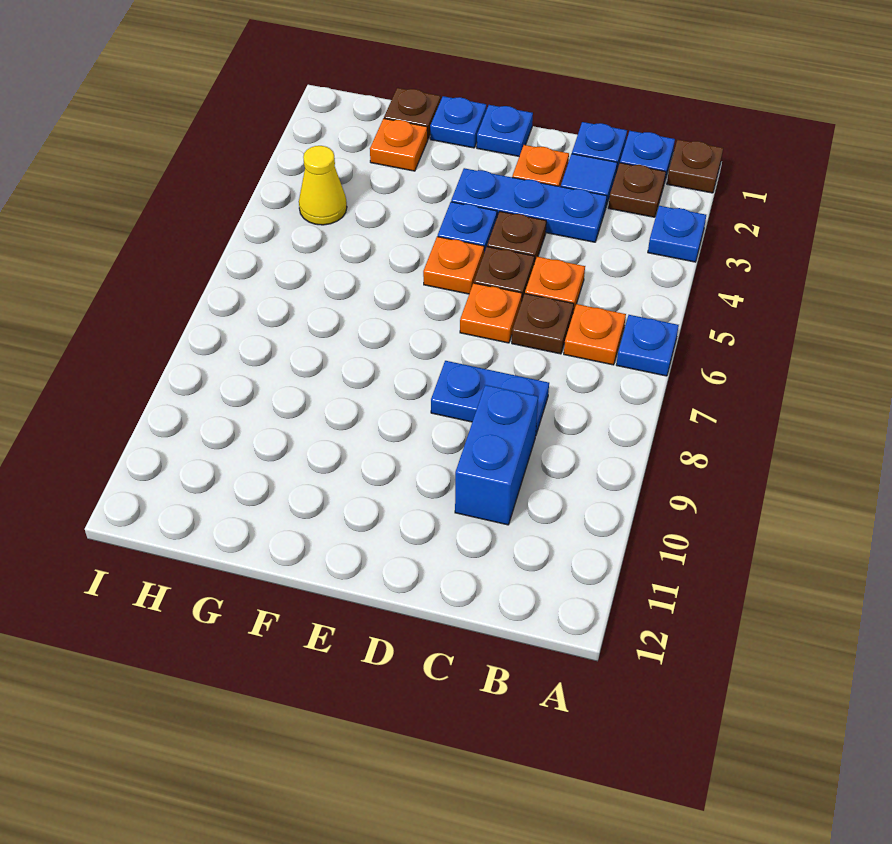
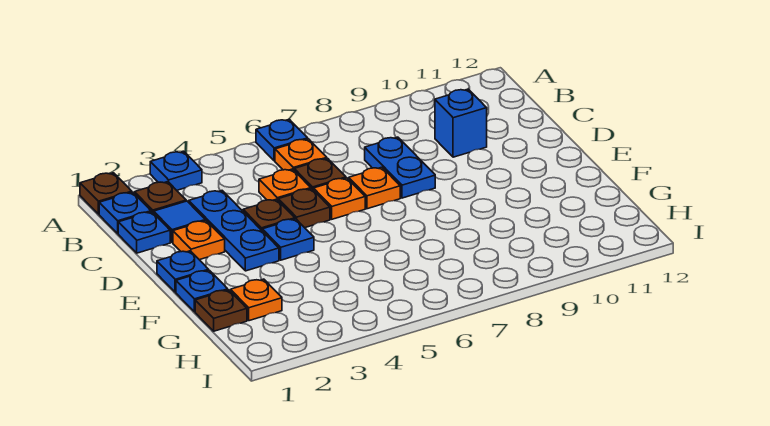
blue brick C9:C10 level 1 -> blue brick C10 level 1
orange plate E5 level 1 -> orange plate D7 level 1
yellow cone H4 level 1 -> none

